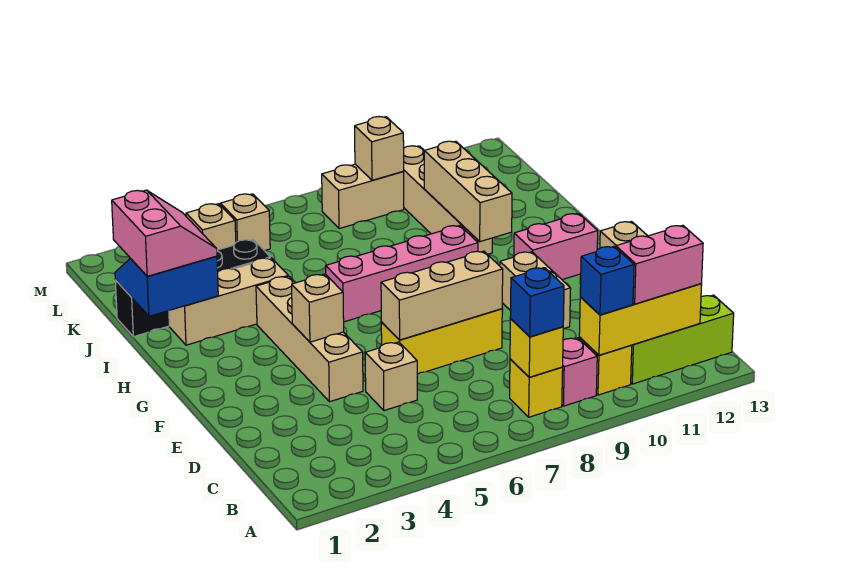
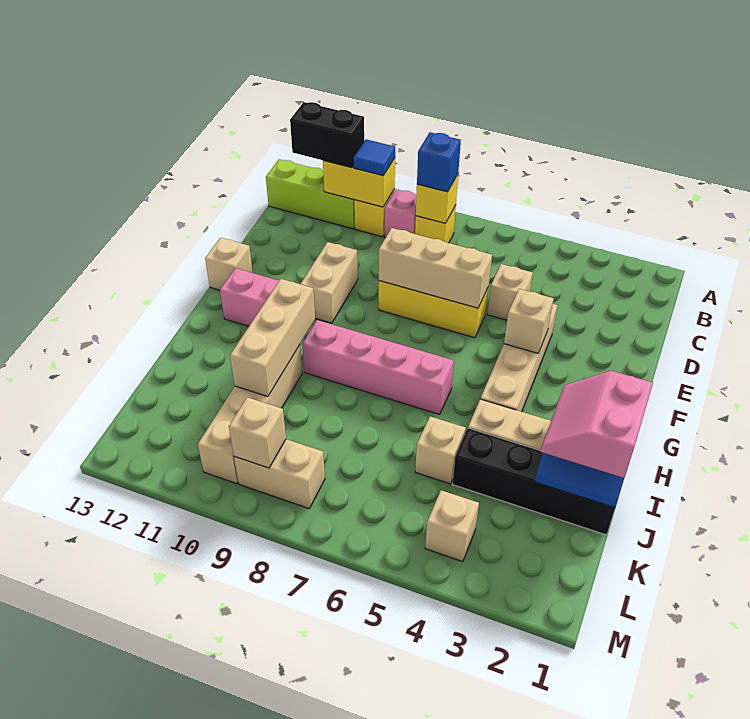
yellow brick B10:B12 level 2 -> yellow brick B10:B11 level 2
blue brick B10 level 3 -> blue tile B10 level 3
pink brick B11:B12 level 3 -> black brick B11:B12 level 3
tan brick L5 level 1 -> tan brick J5 level 1

